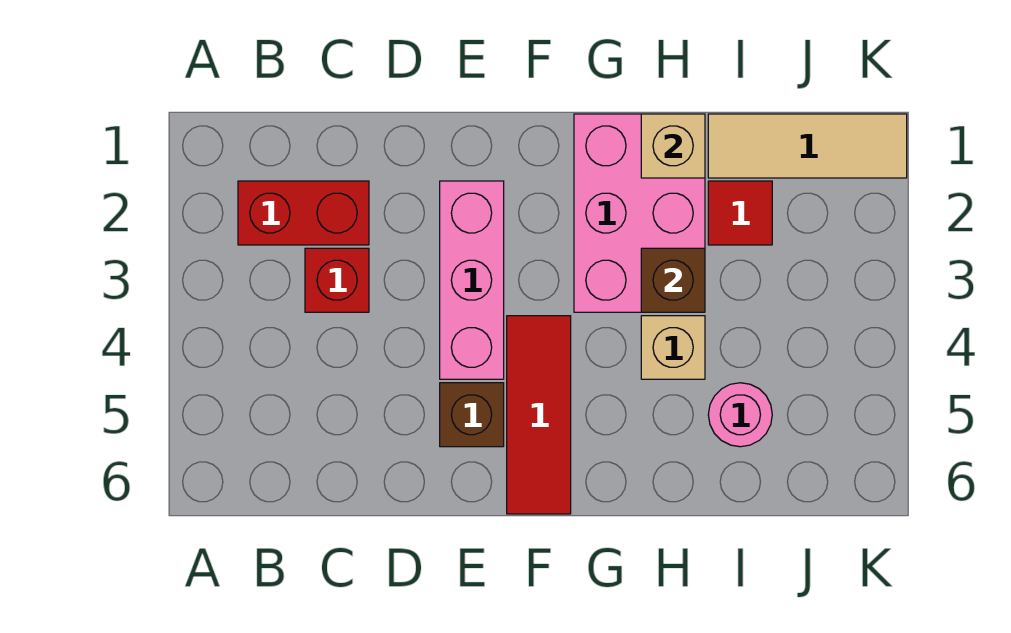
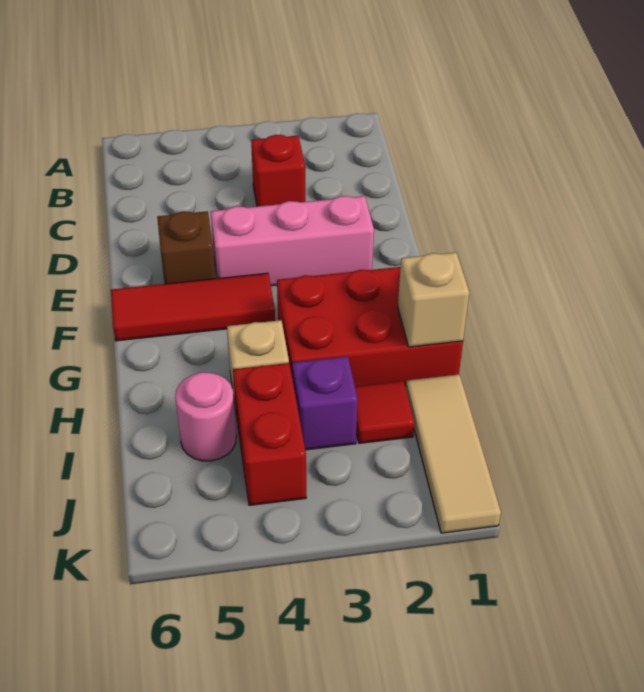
red brick B2:C2 level 1 -> red brick I4:J4 level 1
pink brick G1:H3 level 1 -> red brick G1:H3 level 1
brown brick H3 level 2 -> none
none -> purple brick I3 level 1

